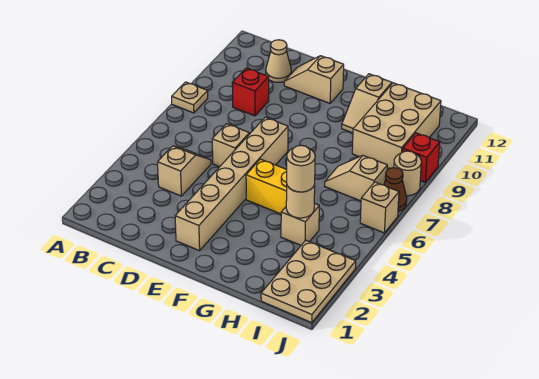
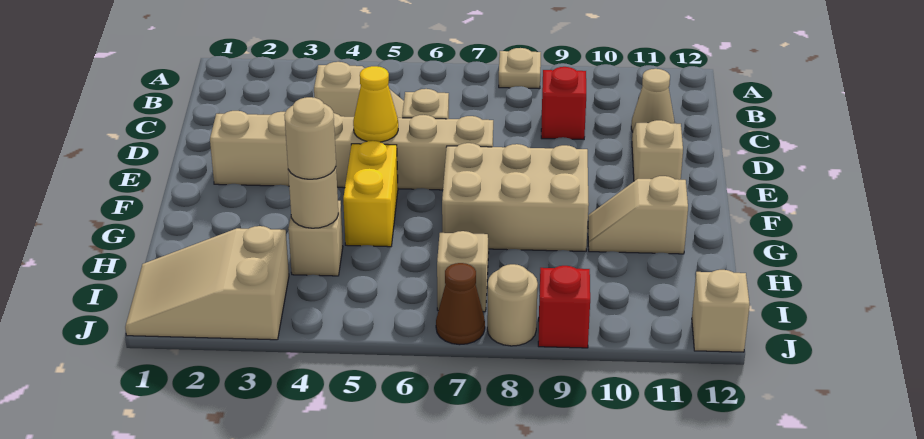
none -> yellow cone E5 level 2
tan brick H9:I11 level 1 -> tan brick F7:G9 level 1
tan plate I1:J3 level 1 -> tan slope I1:J3 level 1 top 3
tan brick J6 level 1 -> tan brick J12 level 1

